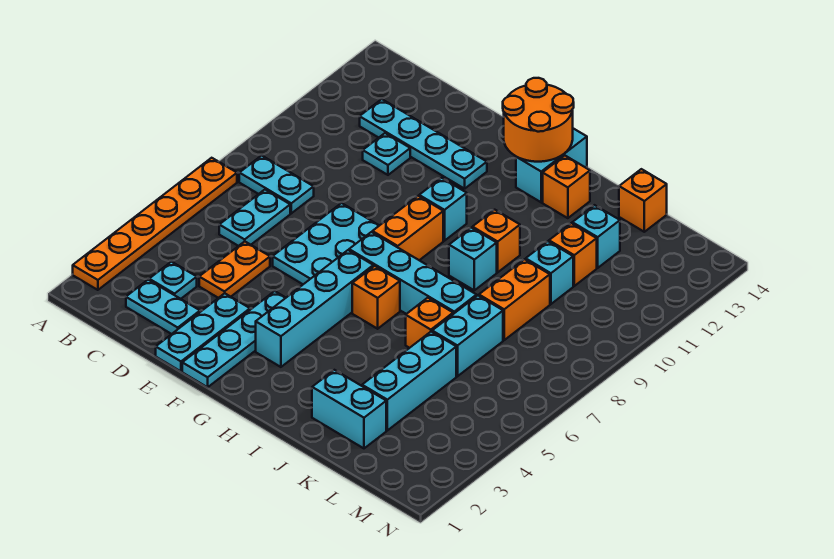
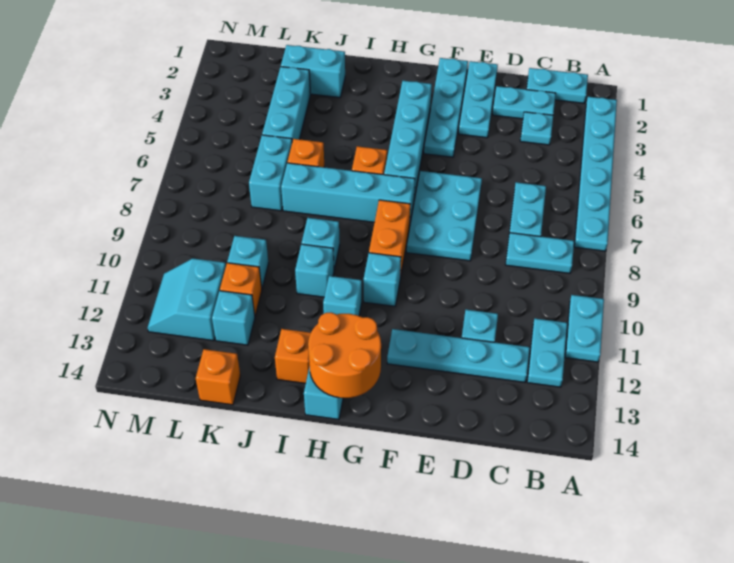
orange plate A2:A7 level 1 -> cyan plate A2:A7 level 1
none -> cyan plate A10:A11 level 1
none -> cyan plate B1:C1 level 1
none -> cyan plate B11:B12 level 1
orange plate D4:D5 level 1 -> none
none -> cyan brick H11 level 1
orange brick I10 level 1 -> cyan brick I10 level 1
orange brick K8:K9 level 1 -> none
none -> cyan slope L11:M12 level 1 top L

